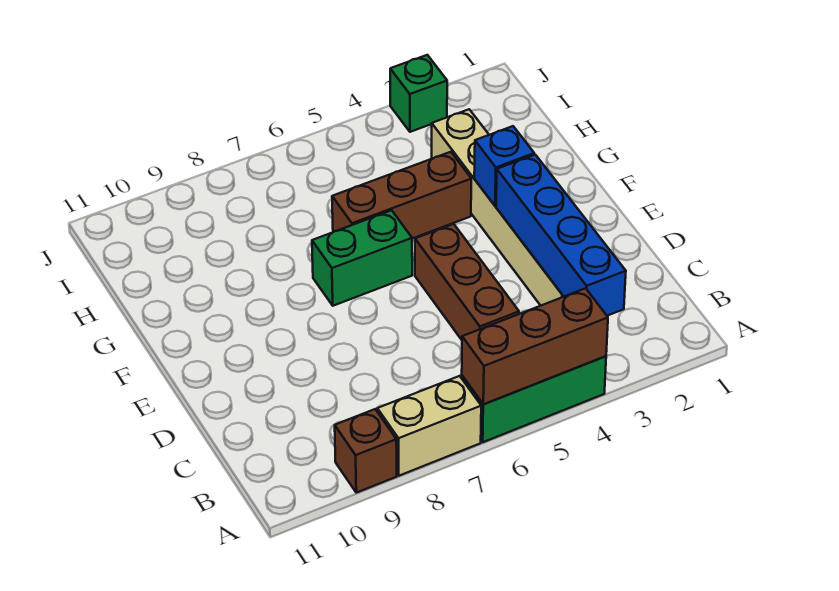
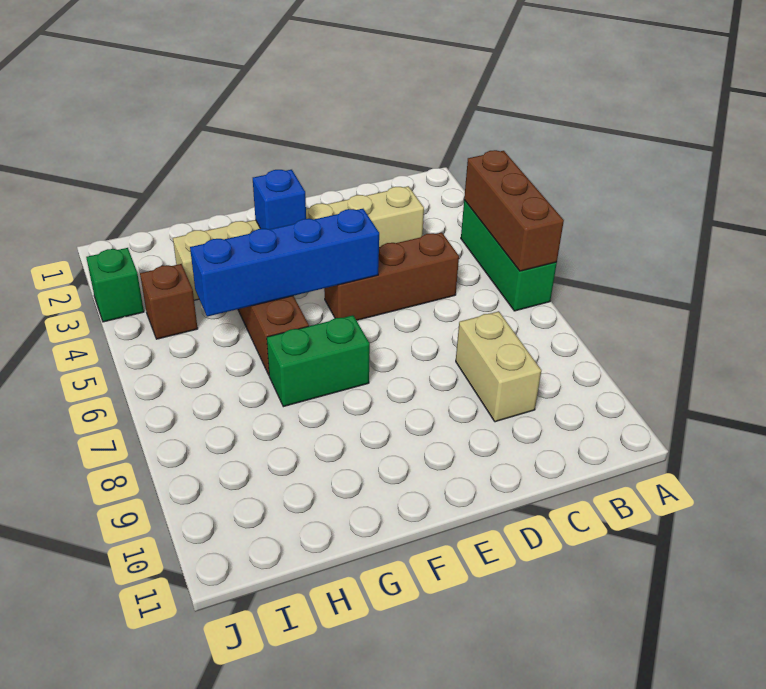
tan brick A7:A8 level 1 -> tan brick C8:C9 level 1
brown brick A9 level 1 -> brown brick I4 level 1
blue brick B3:E3 level 2 -> blue brick E5:H5 level 2
green brick F6:F7 level 1 -> green brick F7:G7 level 1

